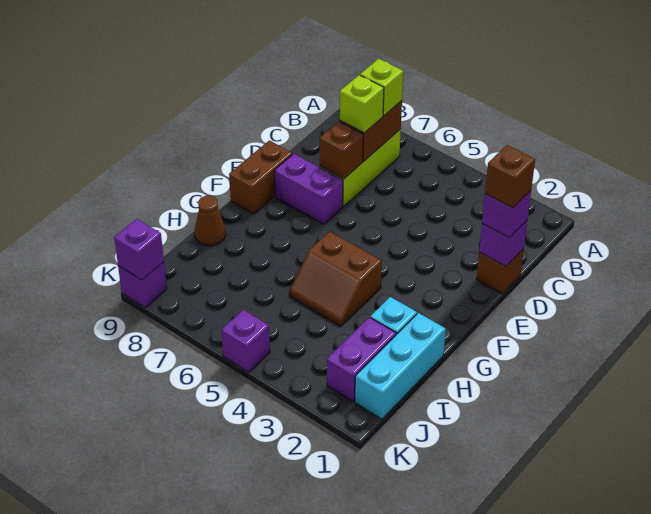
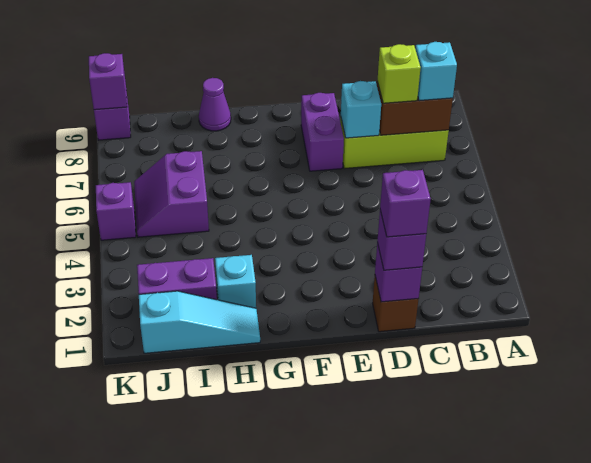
lime brick B7 level 3 -> cyan brick B7 level 3
brown brick D1 level 4 -> purple brick D1 level 4
brown brick D7 level 2 -> cyan brick D7 level 2
brown brick E9:F9 level 1 -> none
brown slope G4:H5 level 1 top G -> none
cyan brick H1:J1 level 1 -> cyan slope H1:J1 level 1 top J
brown cone H9 level 1 -> purple cone H9 level 1
none -> purple slope I5:J6 level 1 top I

